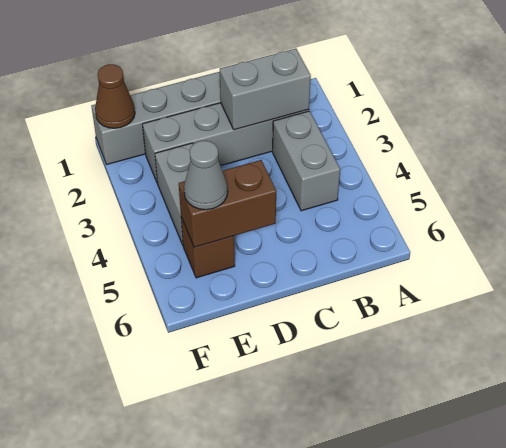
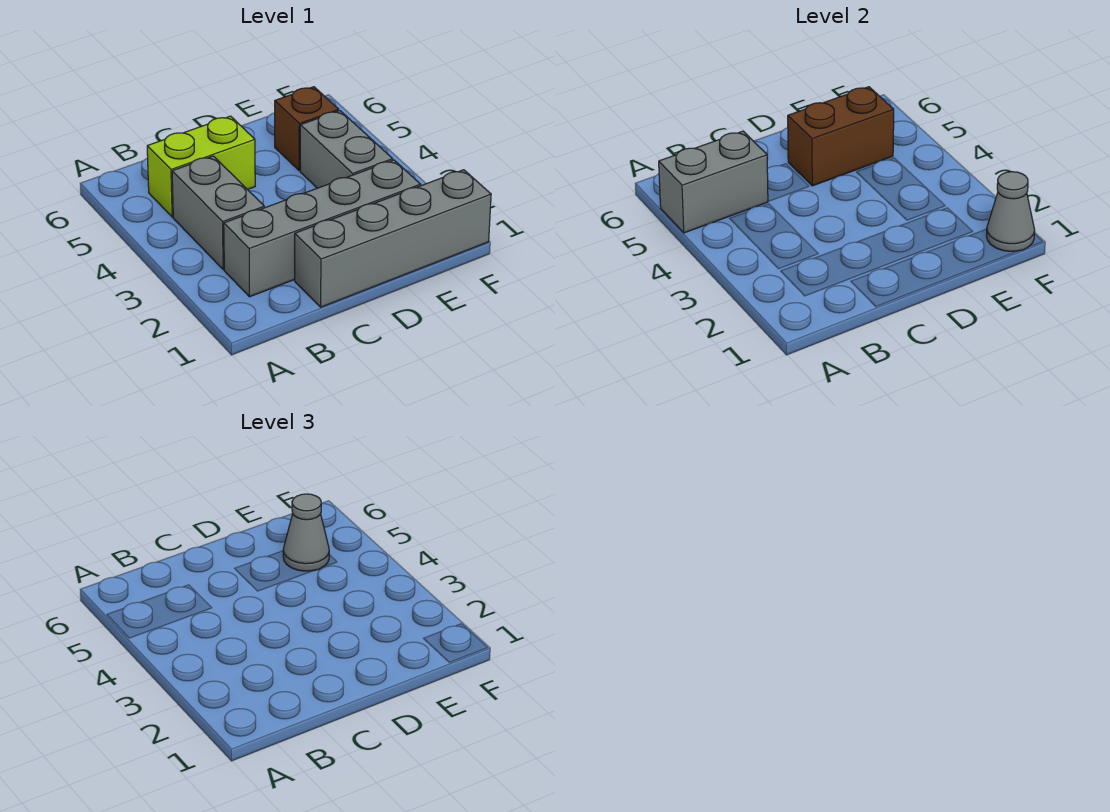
grey brick B2:C2 level 2 -> grey brick A5:B5 level 2
none -> lime brick B5:C5 level 1
brown cone F1 level 2 -> grey cone F1 level 2

